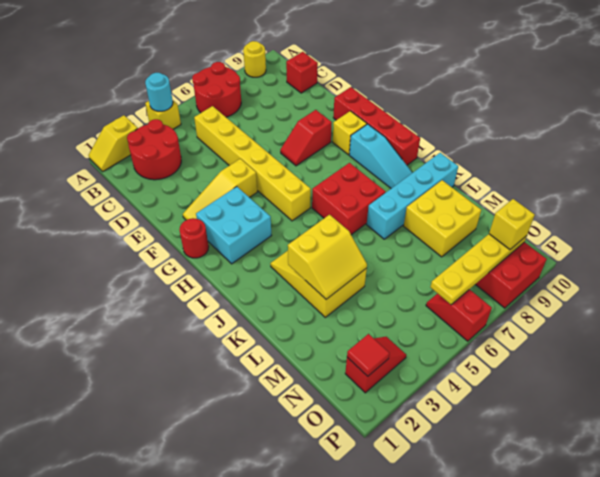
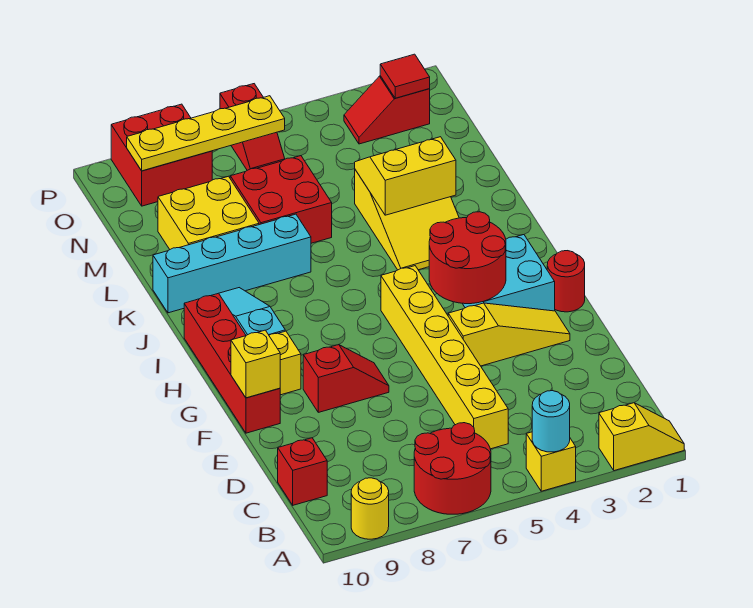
red round brick B2:C3 level 1 -> red round brick G3:H4 level 2
red brick I6:J7 level 1 -> red brick L6:M7 level 1
yellow brick O9 level 3 -> yellow brick F10 level 2

